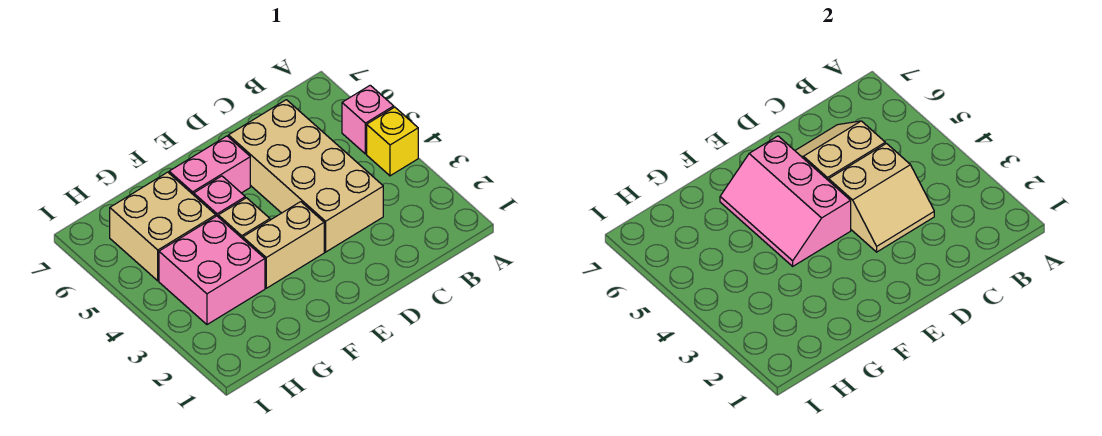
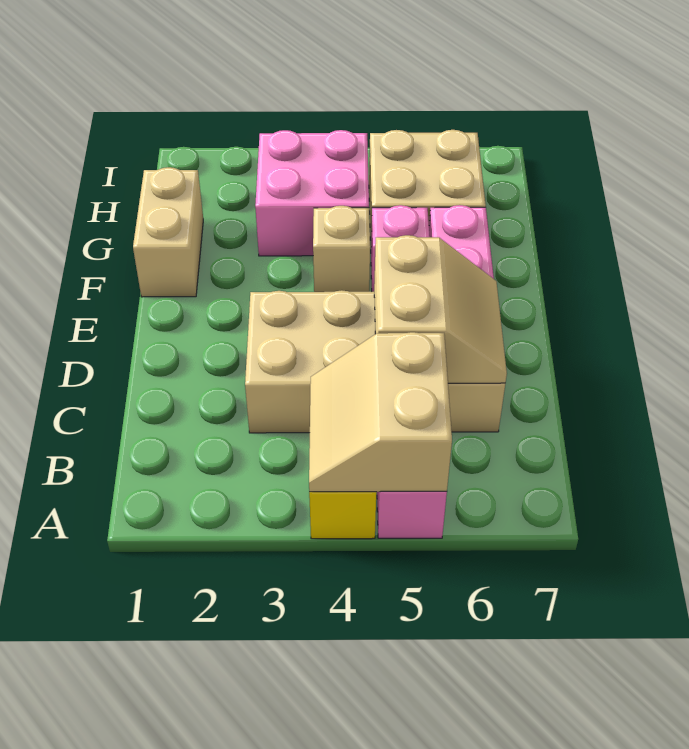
tan slope C3:D4 level 2 top 4 -> tan slope A4:B5 level 2 top 5
tan brick E3:F3 level 1 -> tan brick F1:G1 level 1
pink slope E4:F6 level 2 top E -> none

